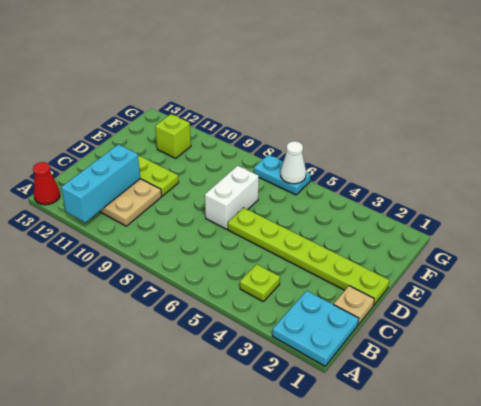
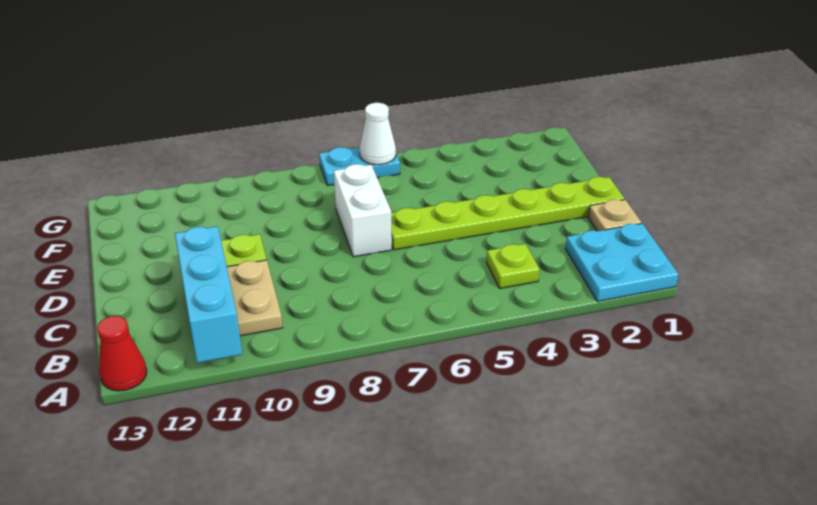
lime brick F11 level 1 -> none

